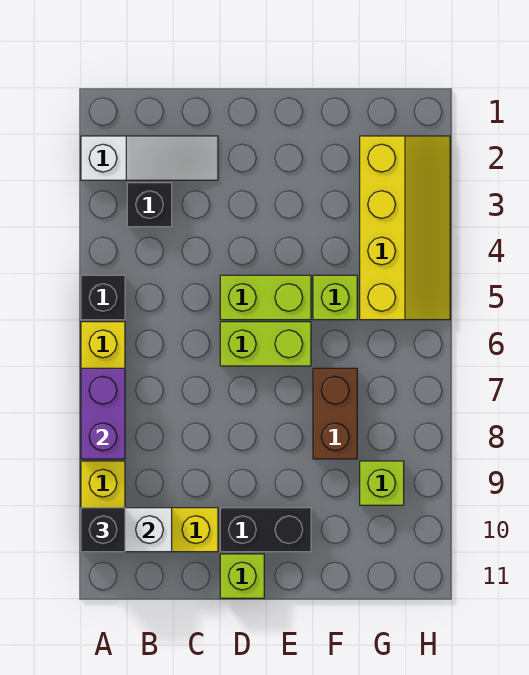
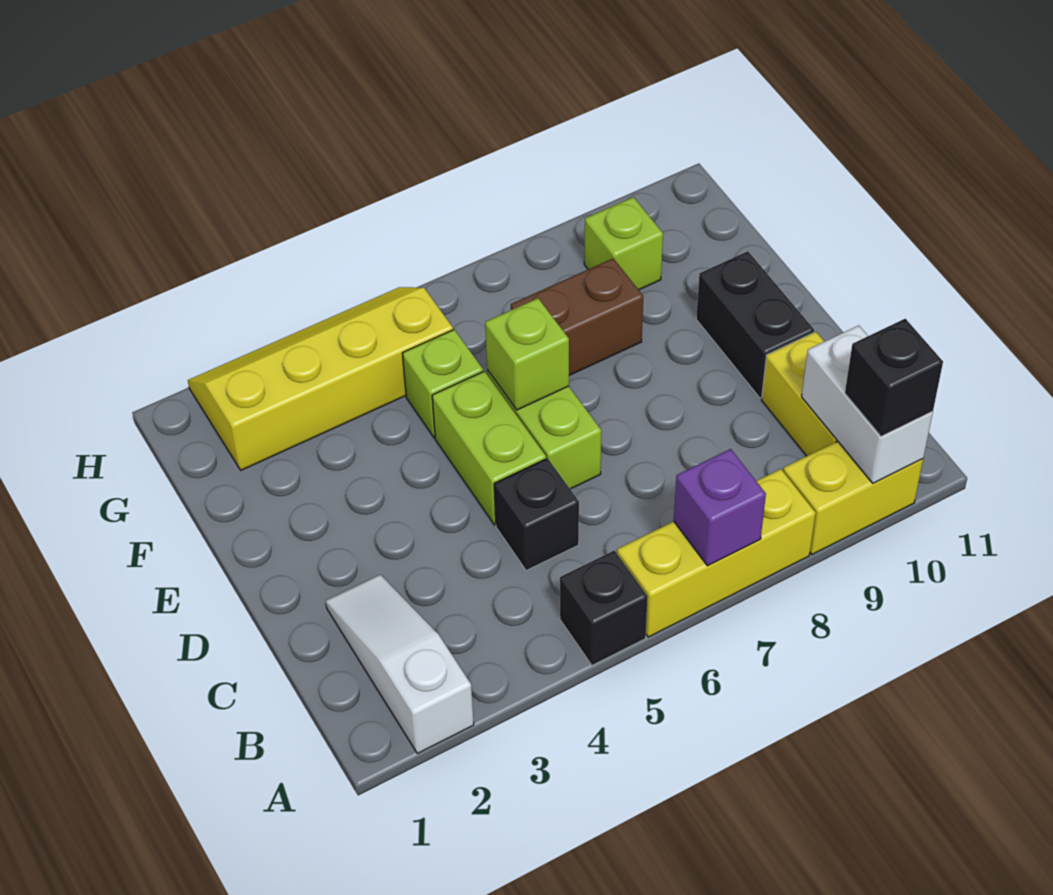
purple brick A7:A8 level 2 -> purple brick A7 level 2
black brick B3 level 1 -> black brick C5 level 1
lime brick D11 level 1 -> lime brick E6 level 2

